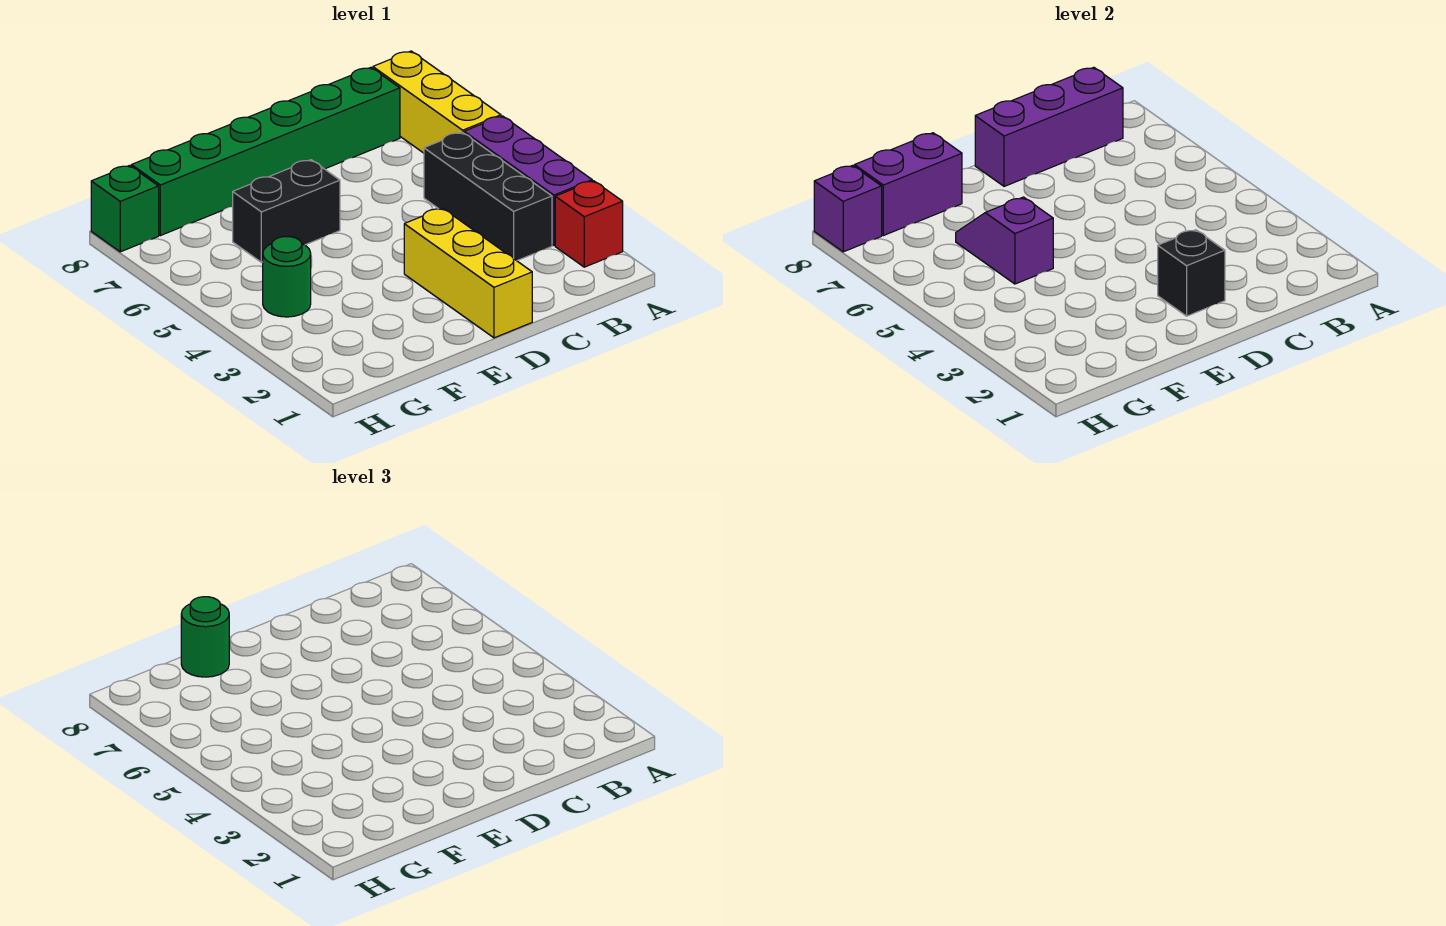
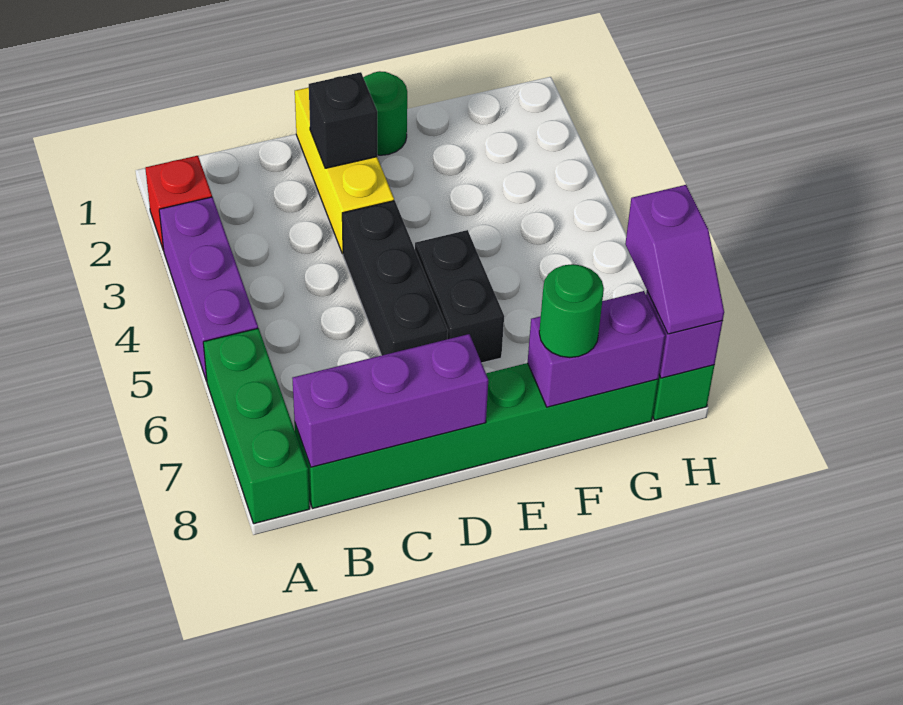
yellow brick A6:A8 level 1 -> green brick A6:A8 level 1
black brick B3:B5 level 1 -> black brick D4:D6 level 1
black brick E6:F6 level 1 -> black brick E5:E6 level 1
purple slope F5:F6 level 2 top 5 -> purple slope H7:H8 level 3 top 7
green round brick G4 level 1 -> green round brick E1 level 1

